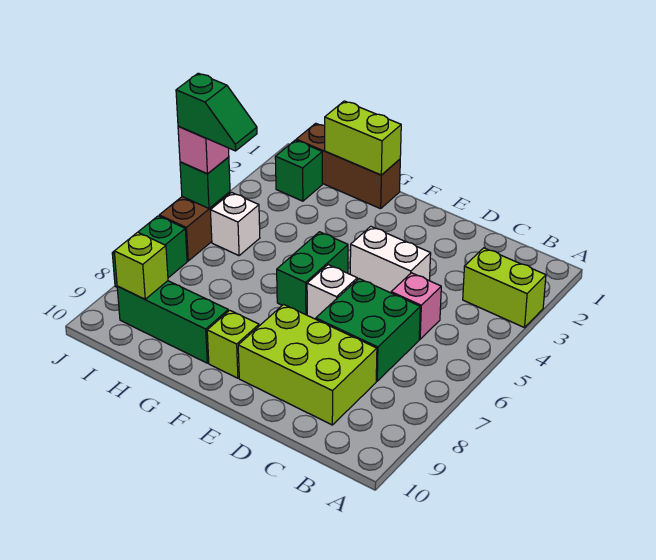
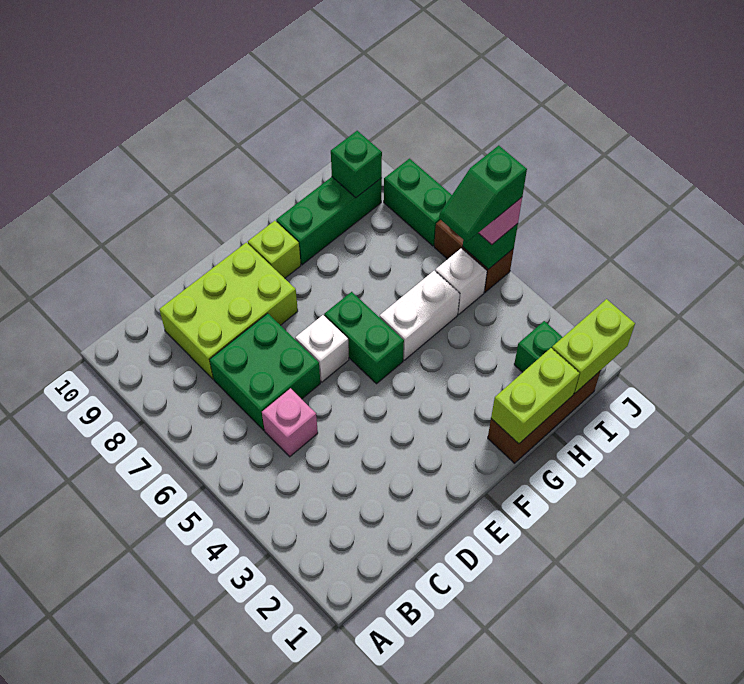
lime brick A3:B3 level 1 -> lime brick I1:J1 level 2
white brick D4:E4 level 1 -> white brick G5:H5 level 1
lime brick I9 level 2 -> green brick I9 level 2

